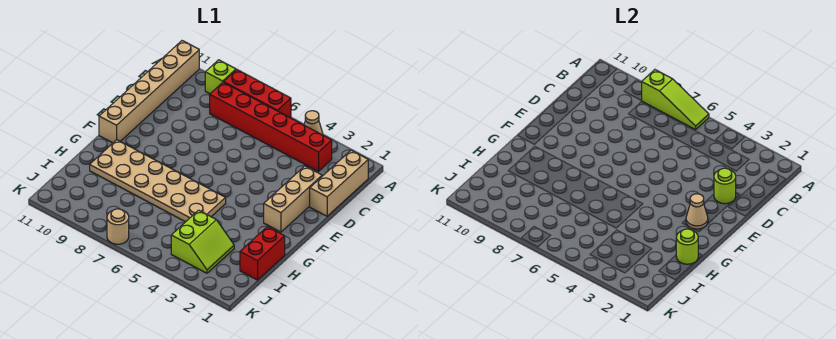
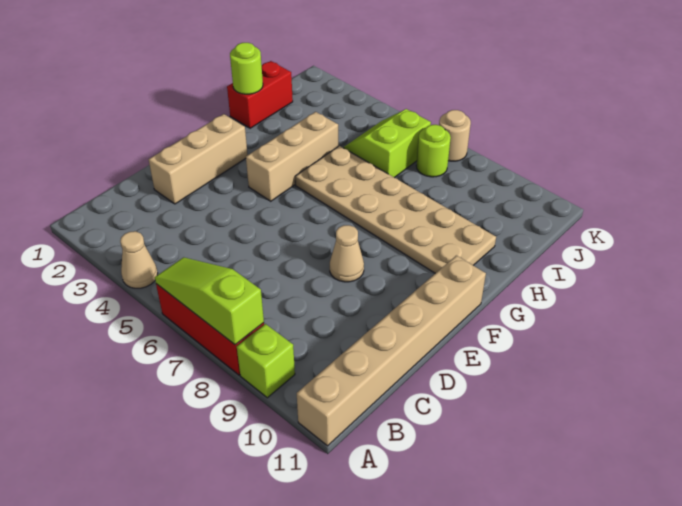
tan brick B1:D1 level 1 -> tan brick F4:H4 level 1
red brick B3:B8 level 1 -> none
lime round brick D2 level 2 -> lime round brick J7 level 1
tan cone F2 level 2 -> tan cone E8 level 1
lime slope I3:J4 level 1 top 4 -> lime slope I5:J6 level 1 top 6

